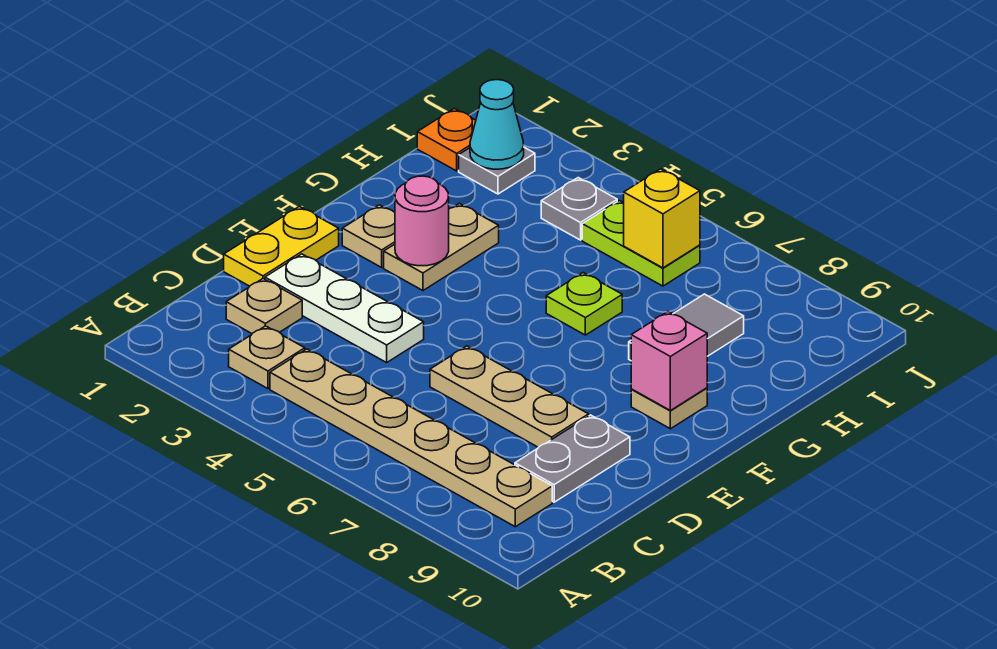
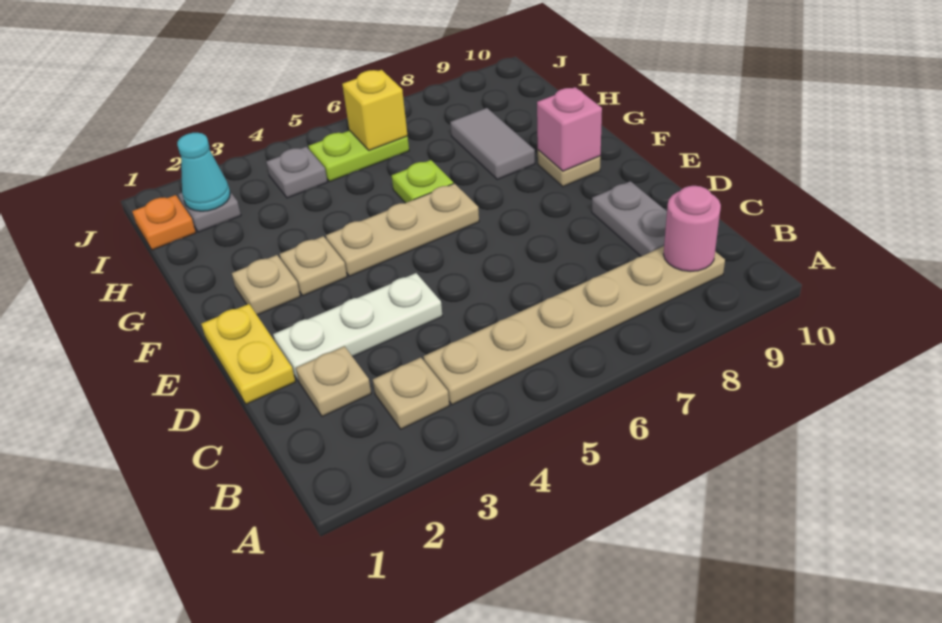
tan plate D6:D8 level 1 -> tan plate F4:F6 level 1
tan plate F3:G3 level 1 -> tan plate F3 level 1
pink round brick F3 level 2 -> pink round brick B9 level 2

